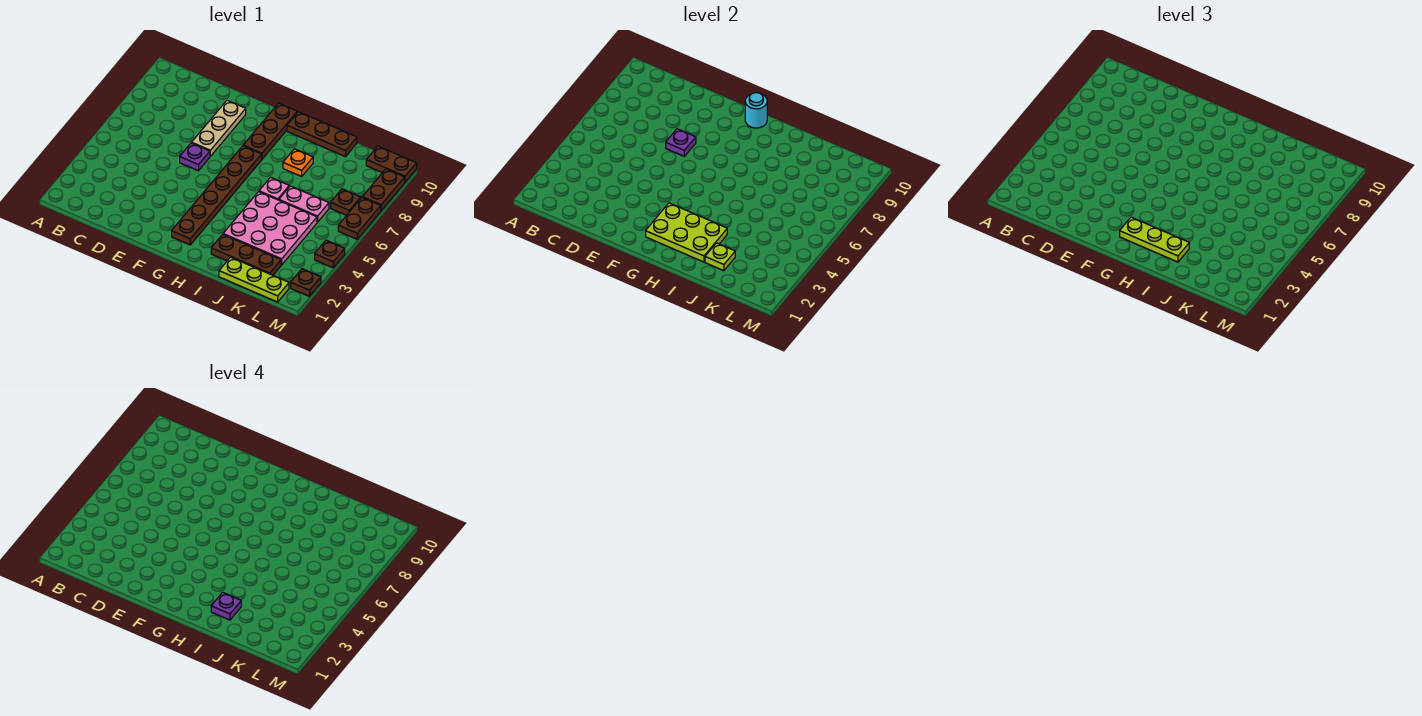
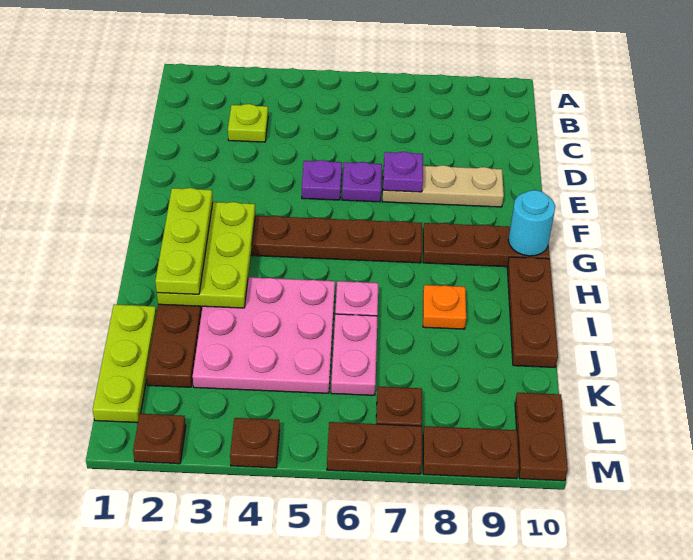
purple plate I2 level 4 -> purple plate E5 level 1
lime plate J2 level 2 -> lime plate C3 level 1

